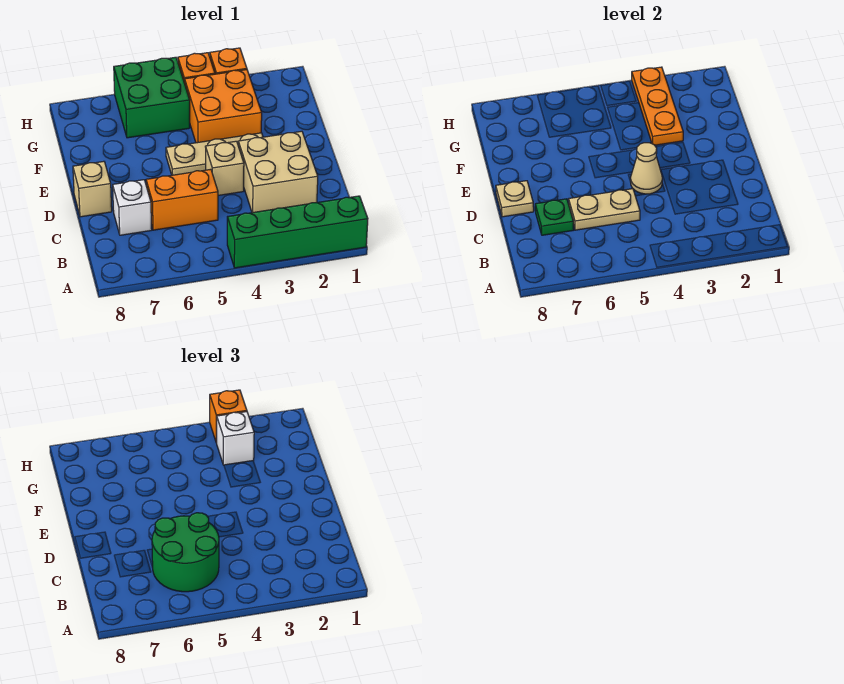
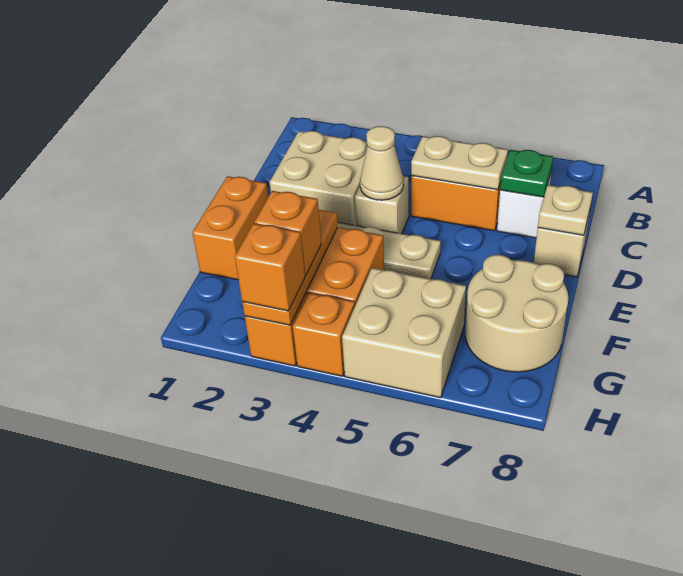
green brick A1:A4 level 1 -> none
green round brick B5:C6 level 3 -> none
none -> orange brick E1:F1 level 1
none -> tan round brick F7:G8 level 1
white brick G3 level 3 -> orange brick G3 level 3
green brick G5:H6 level 1 -> tan brick G5:H6 level 1

